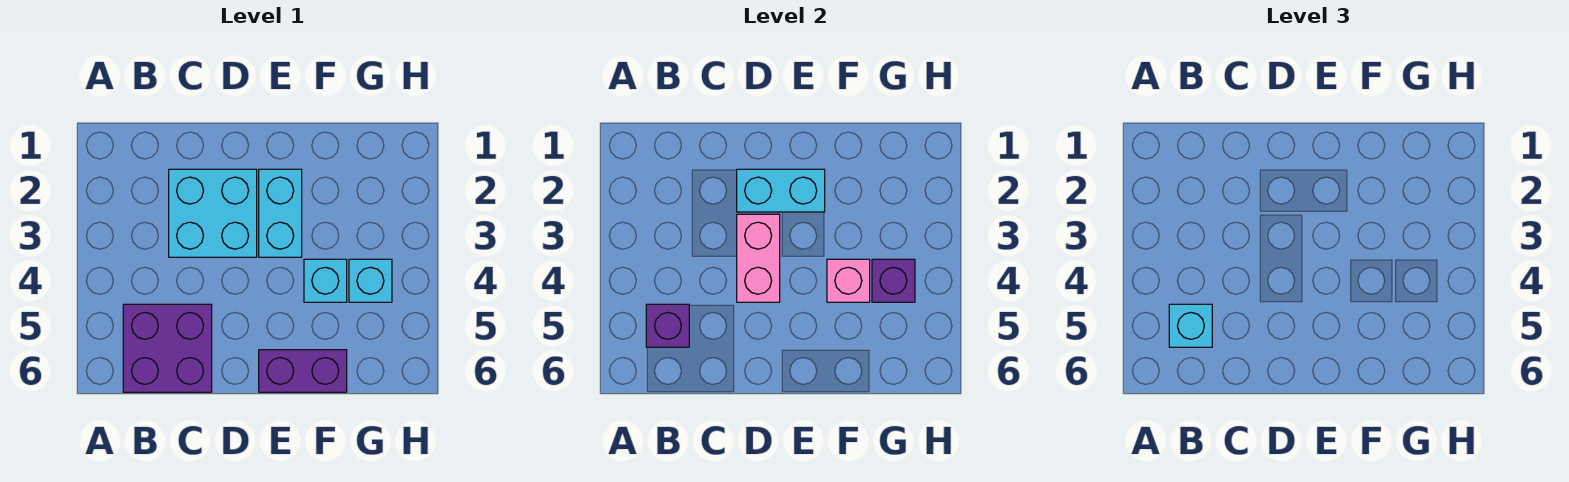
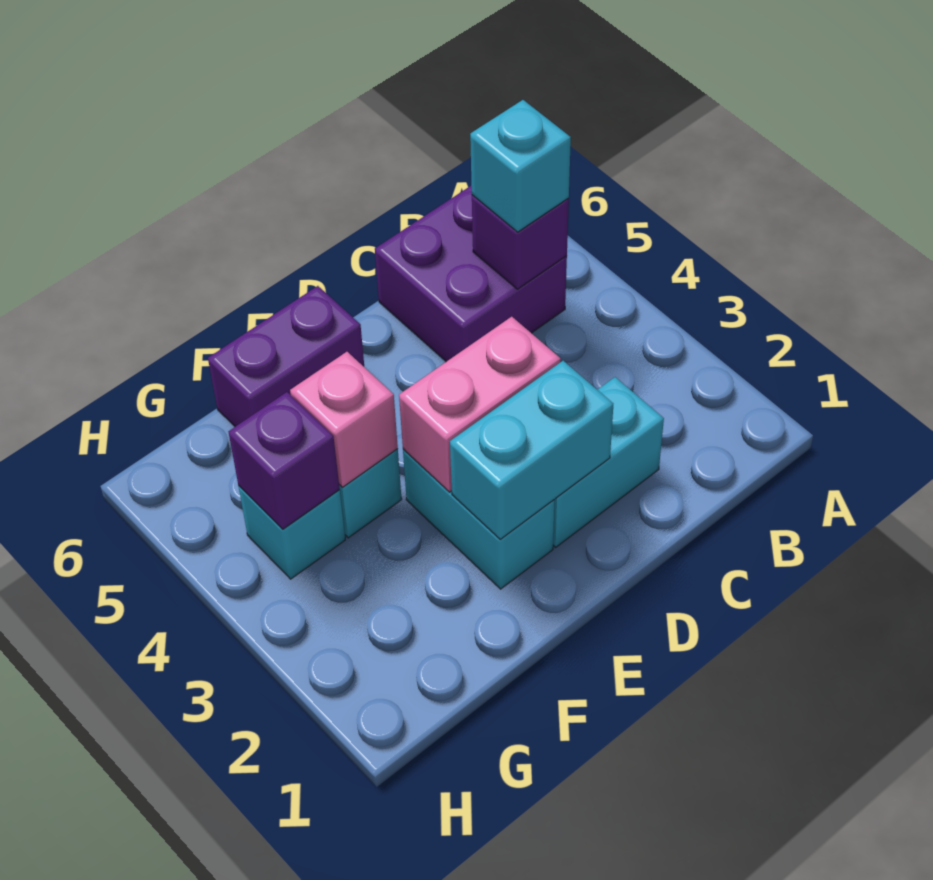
cyan brick C2:D3 level 1 -> cyan brick C2:D2 level 1
pink brick D3:D4 level 2 -> pink brick D3:E3 level 2

